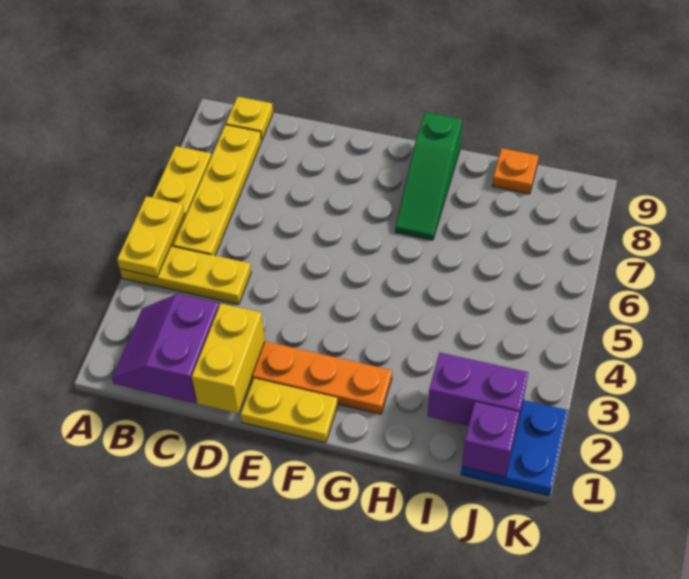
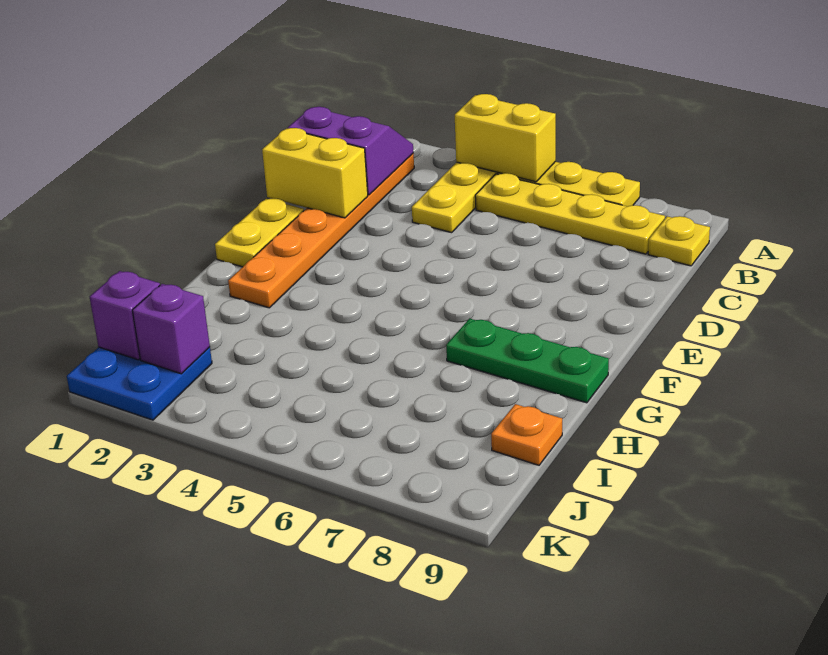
yellow plate A4:A5 level 2 -> yellow brick A4:A5 level 2
green slope G7:G9 level 1 top 9 -> green plate G7:G9 level 1
purple brick I2:J2 level 2 -> purple brick J2 level 2

